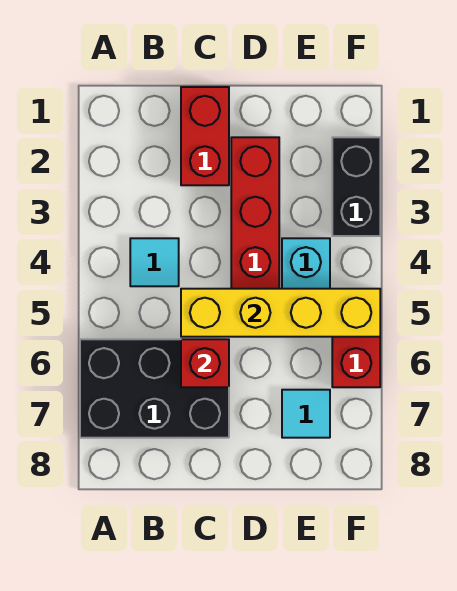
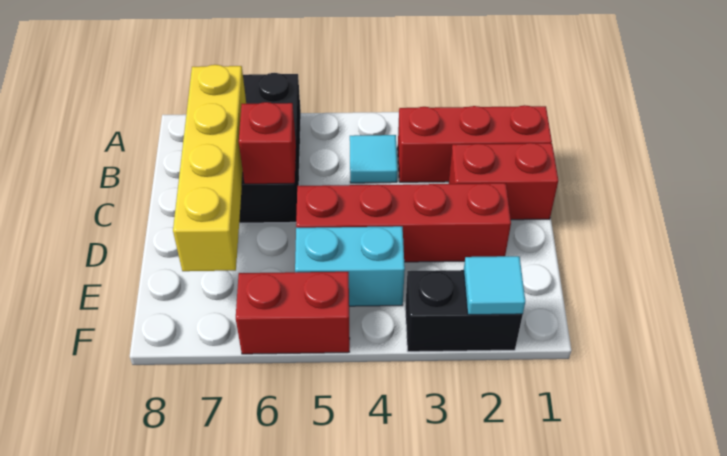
none -> red brick B1:B3 level 1
yellow brick C5:F5 level 2 -> yellow brick B7:E7 level 2
cyan tile E7 level 1 -> cyan tile F2 level 2

